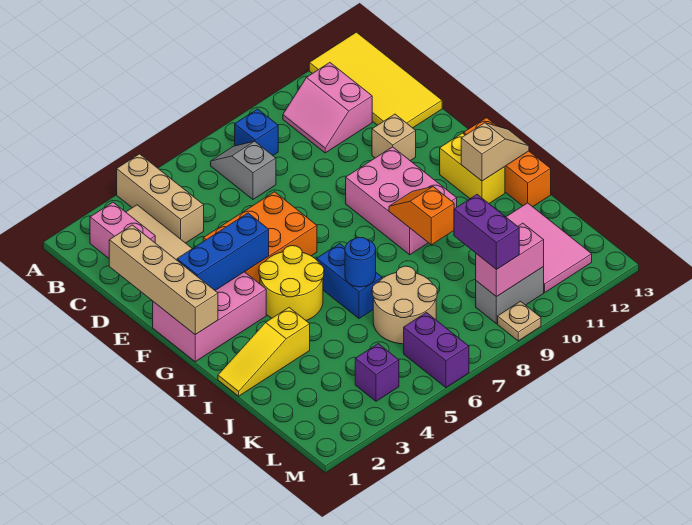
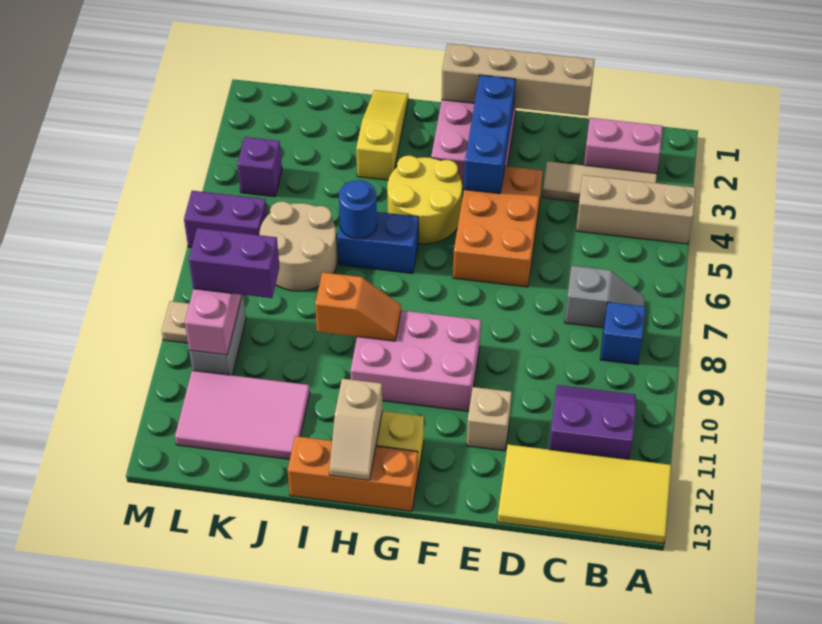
pink slope B10:C11 level 1 top 11 -> purple slope B10:C11 level 1 top 11

